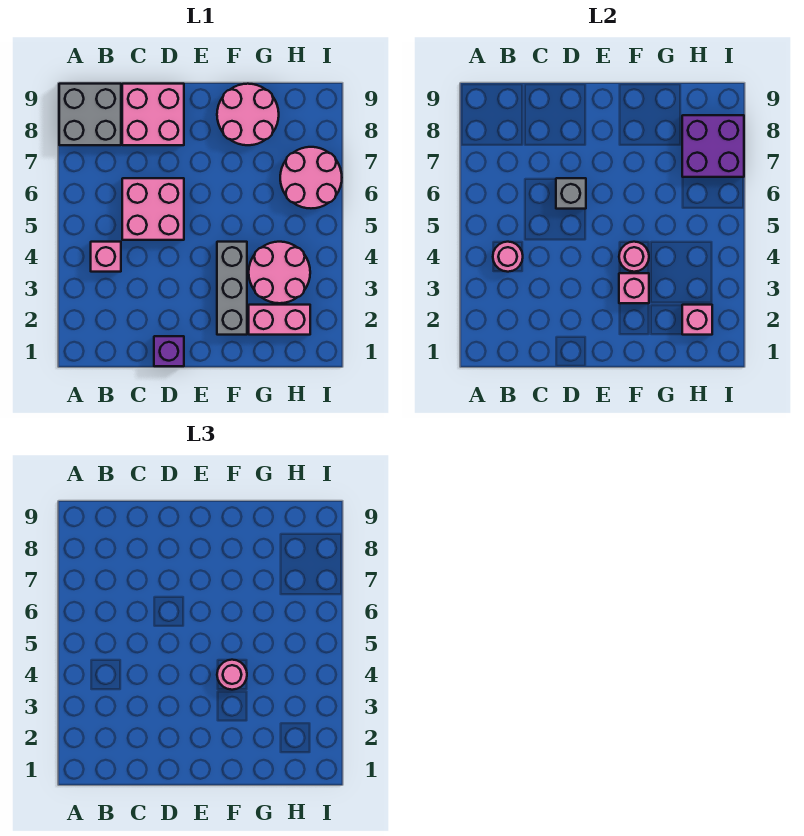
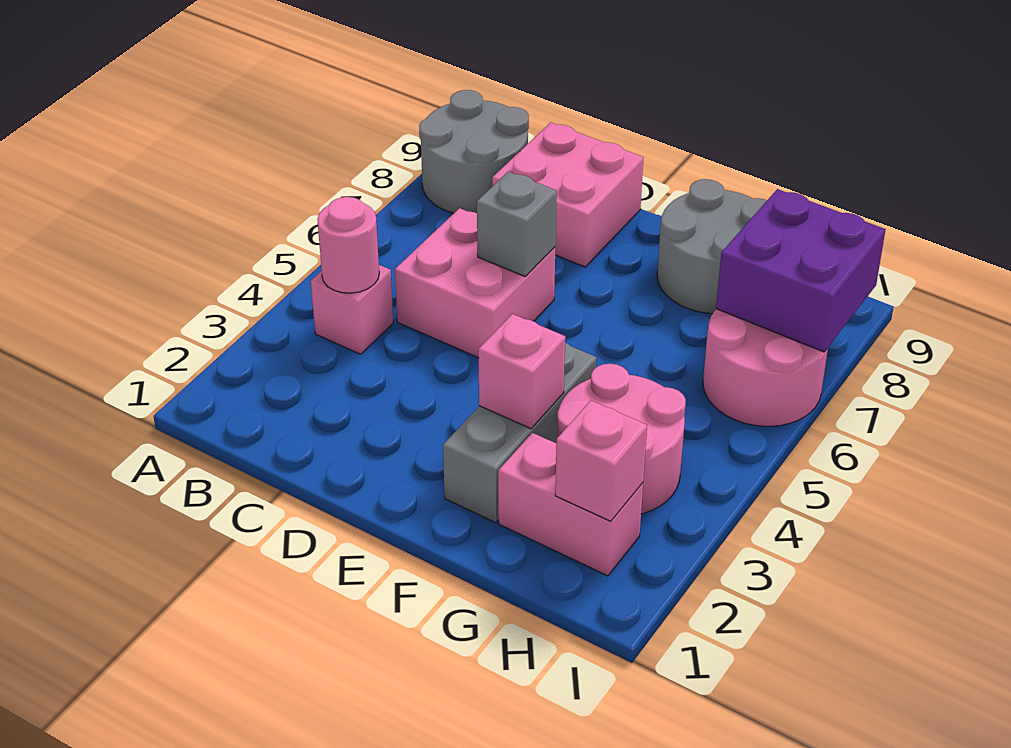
grey brick A8:B9 level 1 -> grey round brick A8:B9 level 1
purple brick D1 level 1 -> none
pink round brick F4 level 2 -> none
pink round brick F4 level 3 -> none
pink round brick F8:G9 level 1 -> grey round brick F8:G9 level 1

